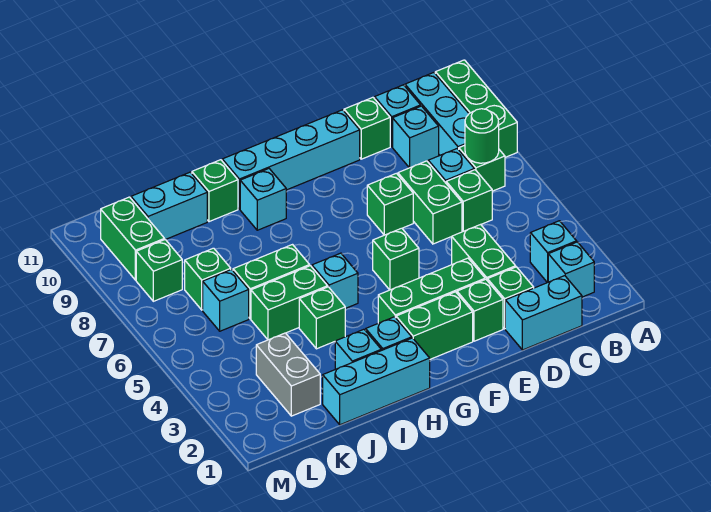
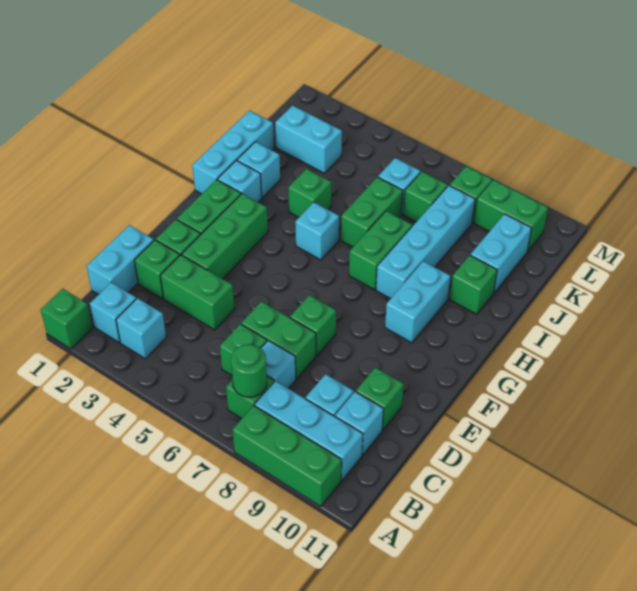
cyan brick E10:H10 level 1 -> cyan brick H8:K8 level 1
green brick F5 level 1 -> green brick A1 level 1
cyan brick H9 level 1 -> cyan brick G9:H9 level 1
green brick I5:J5 level 1 -> green brick H7:I7 level 1
grey brick K2:K3 level 1 -> cyan brick K2:K3 level 1

